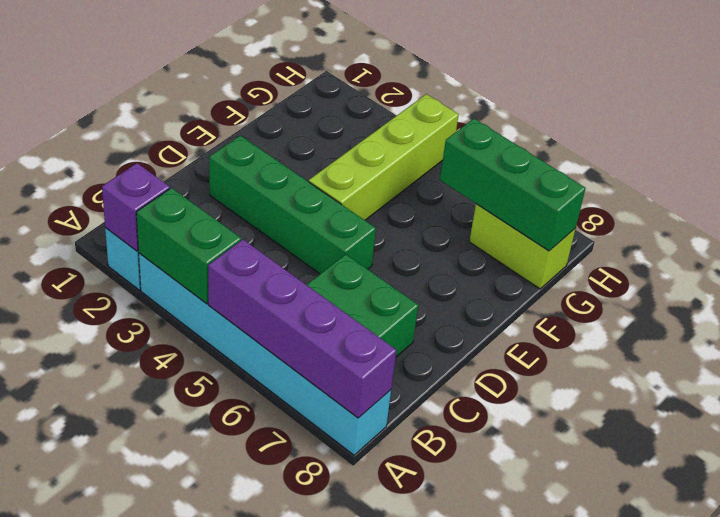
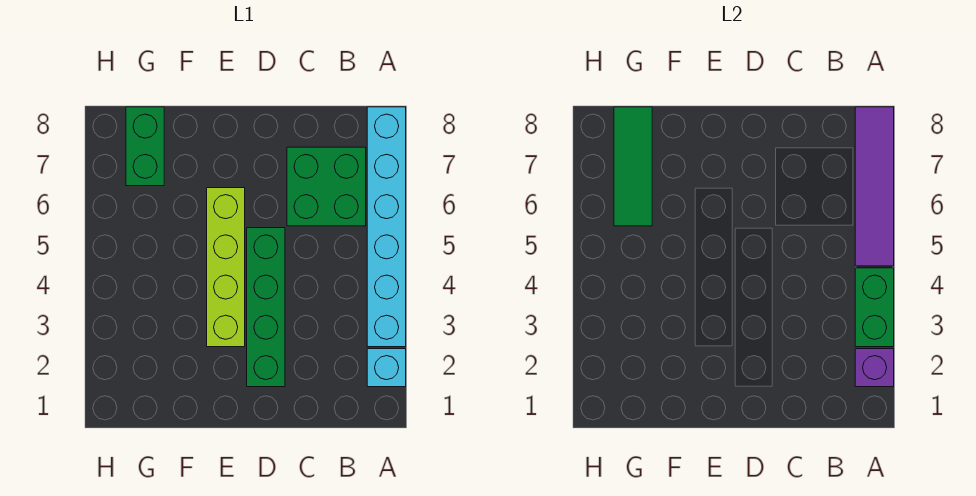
purple brick A5:A8 level 2 -> purple tile A5:A8 level 2
lime brick E4:H4 level 1 -> lime brick E3:E6 level 1
green brick G6:G8 level 2 -> green tile G6:G8 level 2
lime brick G7:G8 level 1 -> green brick G7:G8 level 1

